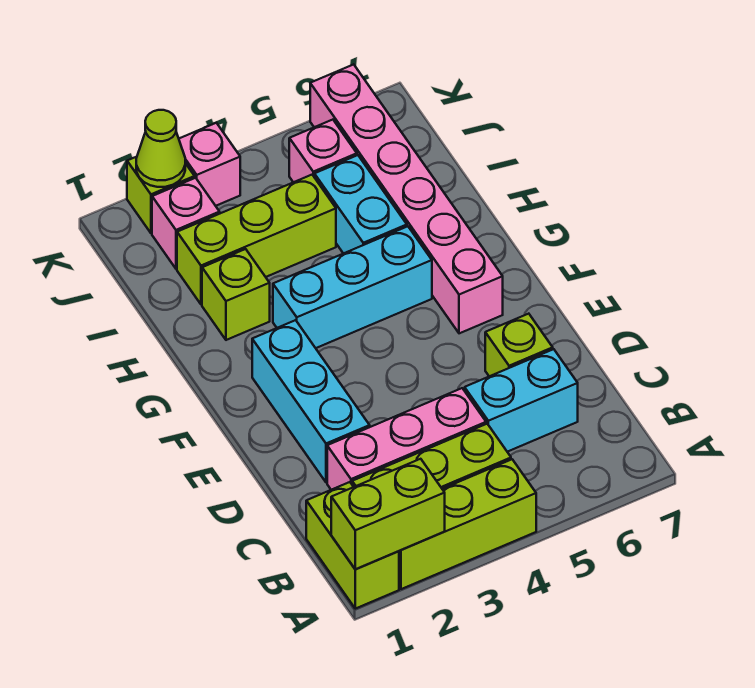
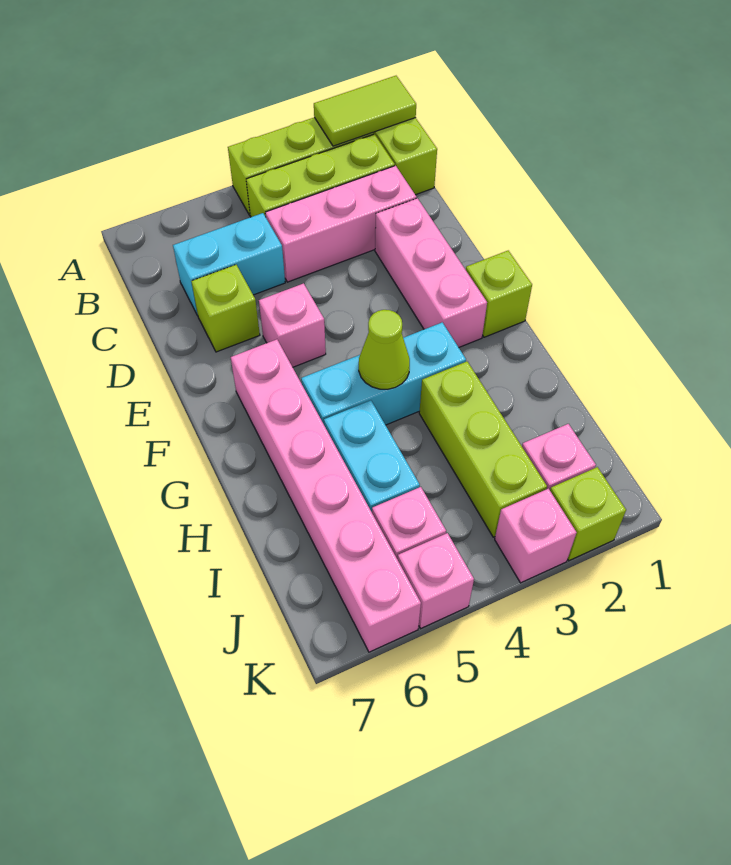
lime brick A1:A2 level 2 -> lime tile A1:A2 level 2
cyan brick D2:F2 level 1 -> pink brick D2:F2 level 1
none -> pink brick E5 level 1
lime brick H2 level 1 -> lime brick F1 level 1
lime brick I2:I4 level 1 -> lime brick H3:J3 level 1
lime cone K2 level 2 -> lime cone G4 level 2
none -> pink brick K5 level 1

